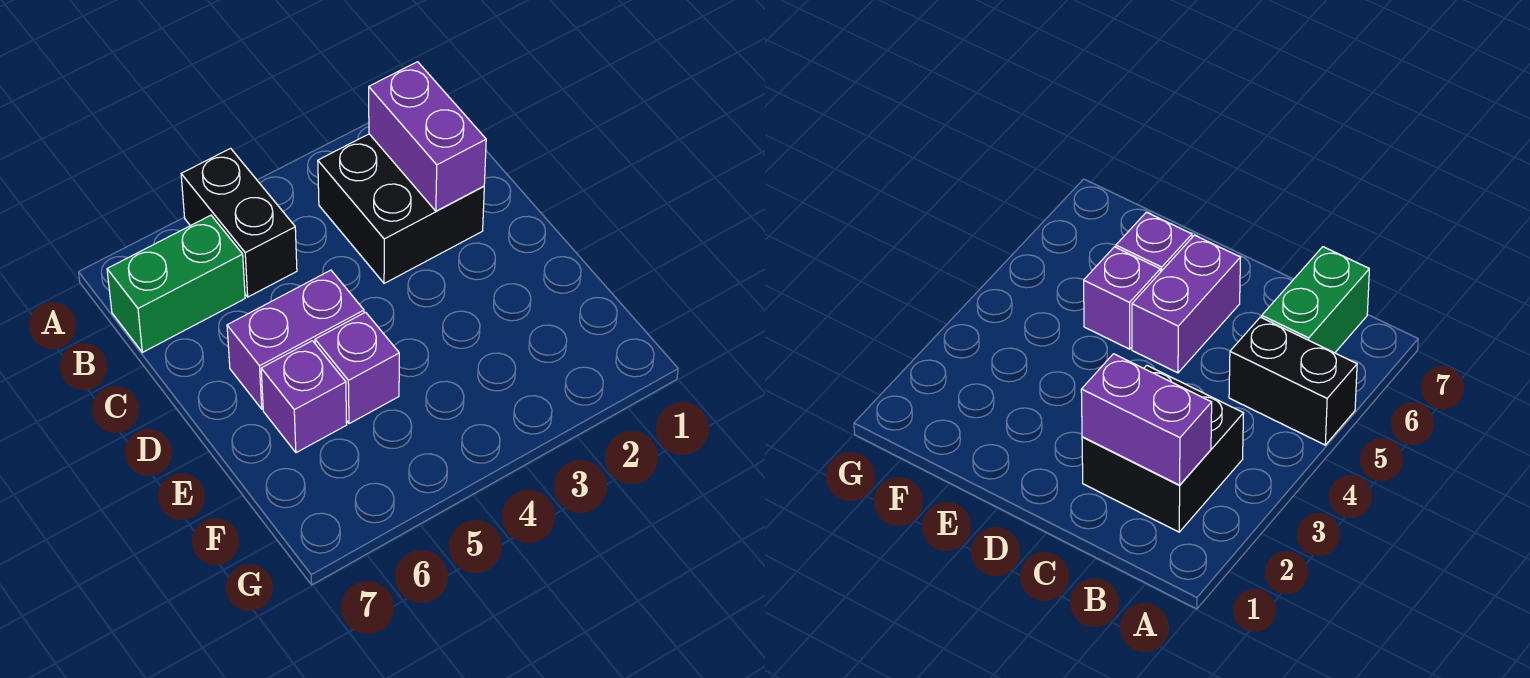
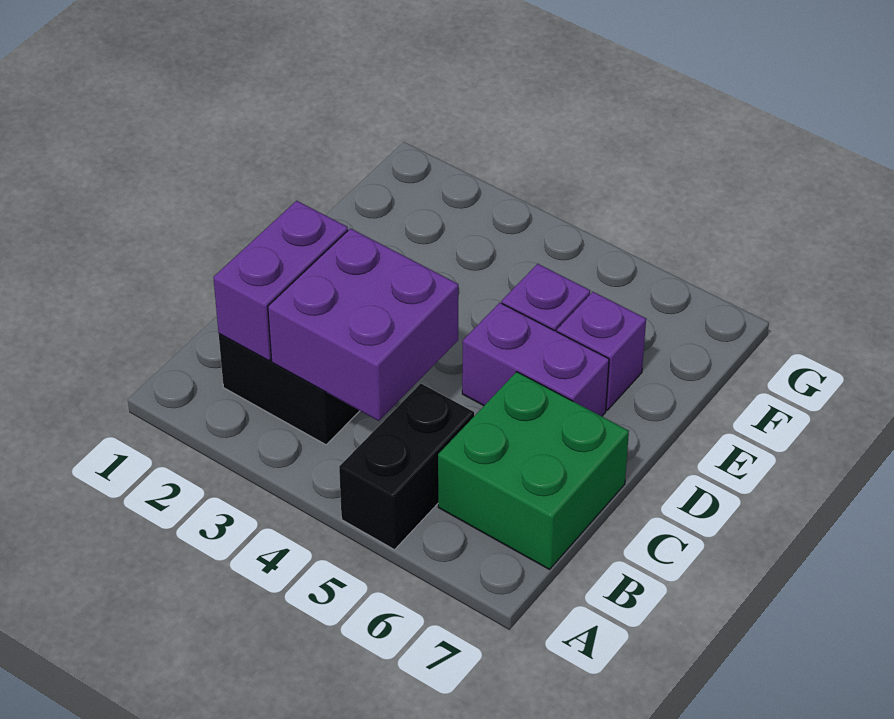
none -> purple brick B3:C4 level 2
green brick B6:B7 level 1 -> green brick B6:C7 level 1

